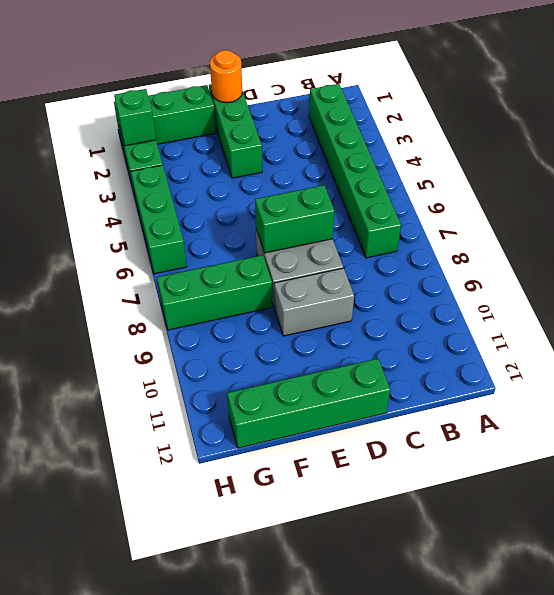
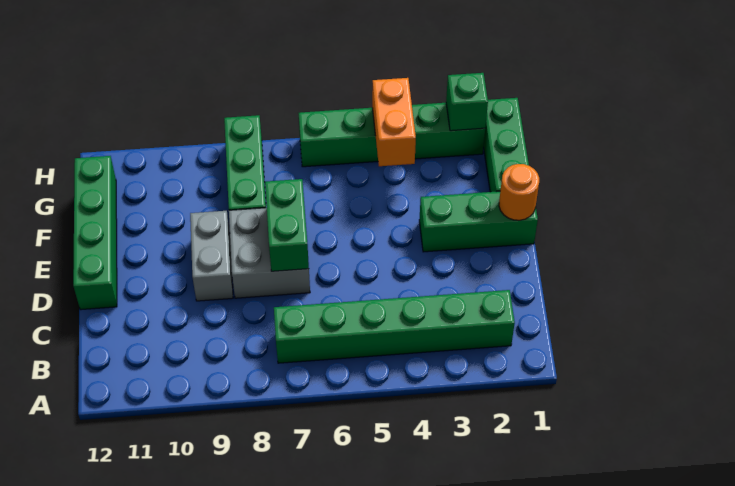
none -> orange brick G4:H4 level 2

